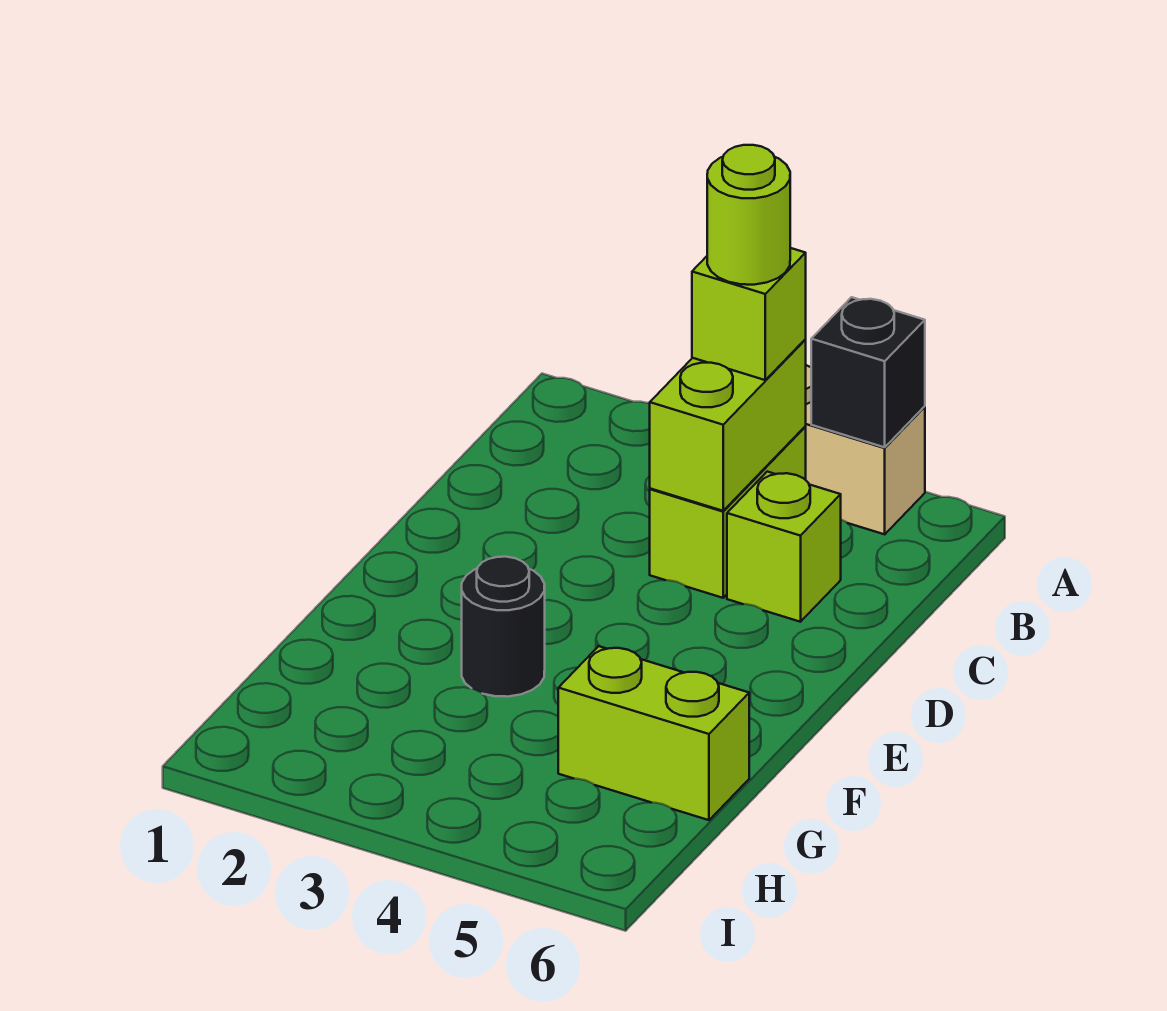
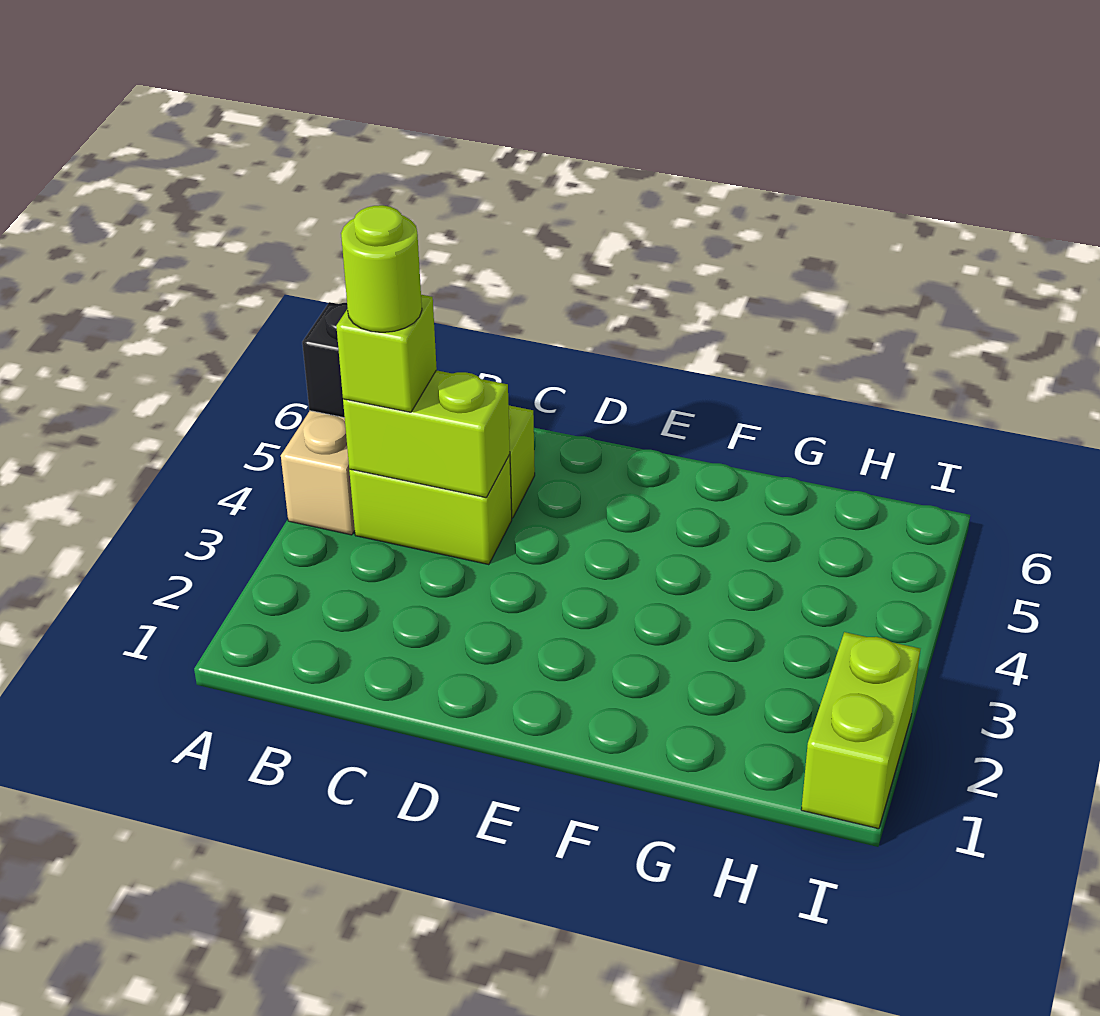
black round brick F3 level 1 -> none
lime brick G5:G6 level 1 -> lime brick I1:I2 level 1

